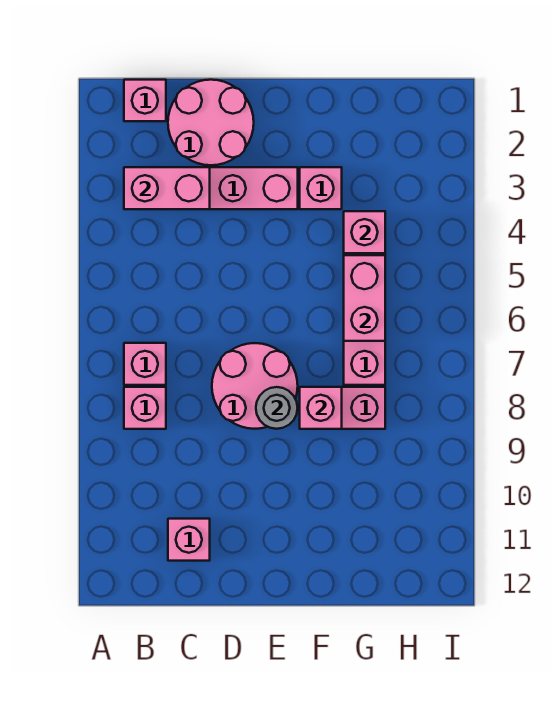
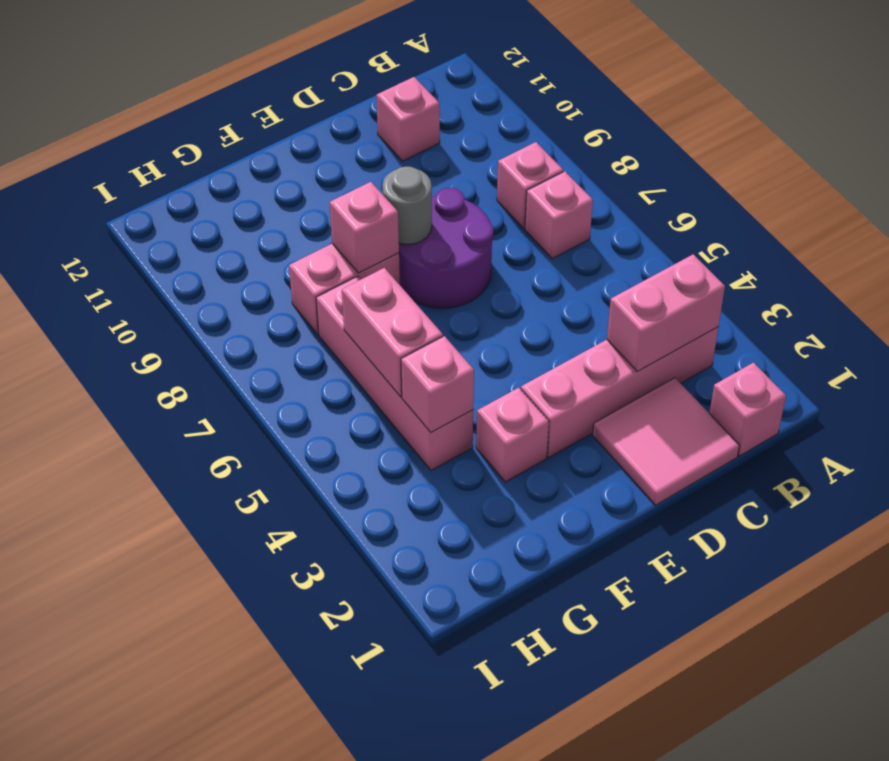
pink round brick C1:D2 level 1 -> pink tile C1:D2 level 1
pink round brick D7:E8 level 1 -> purple round brick D7:E8 level 1

